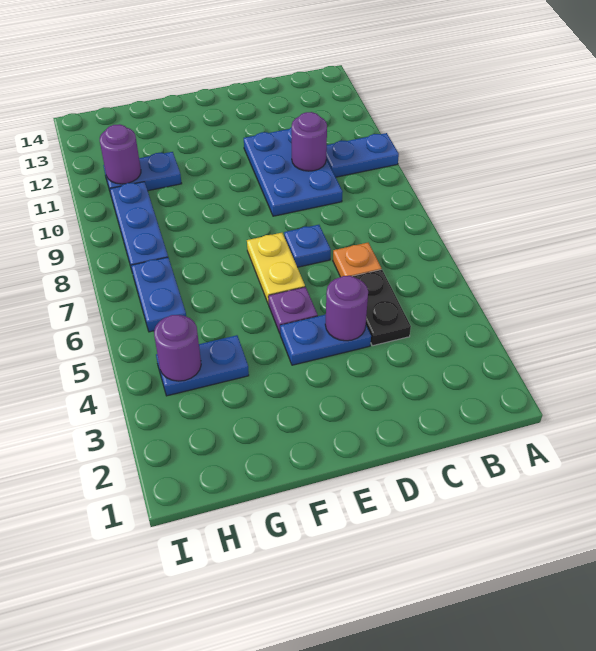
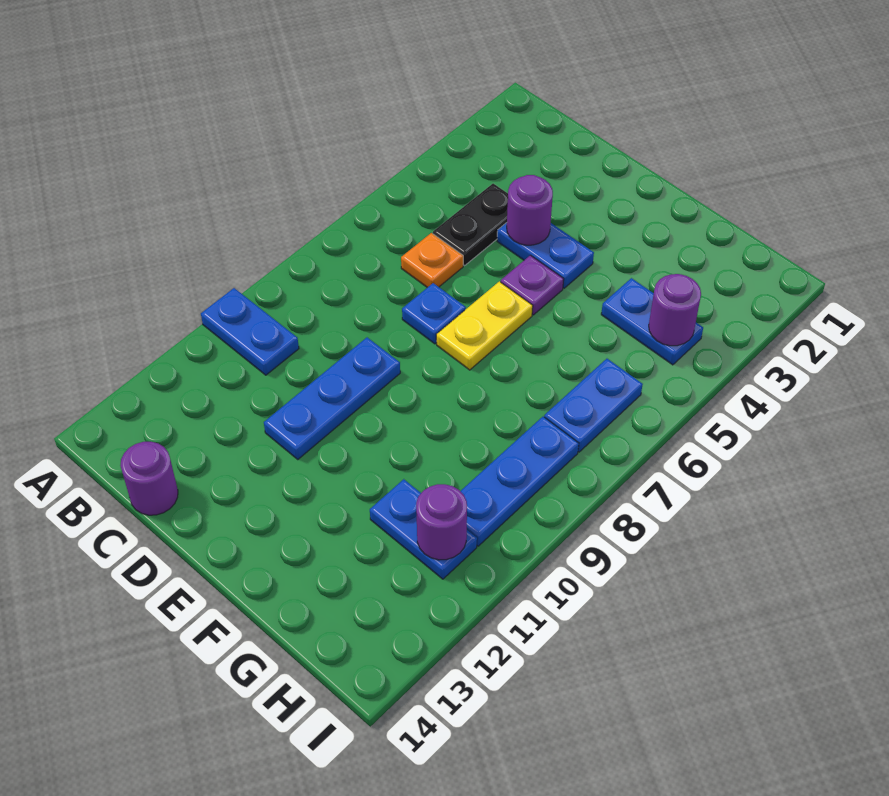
blue plate C9:D11 level 1 -> blue plate D9:D11 level 1
purple round brick C10 level 2 -> purple round brick C14 level 1

